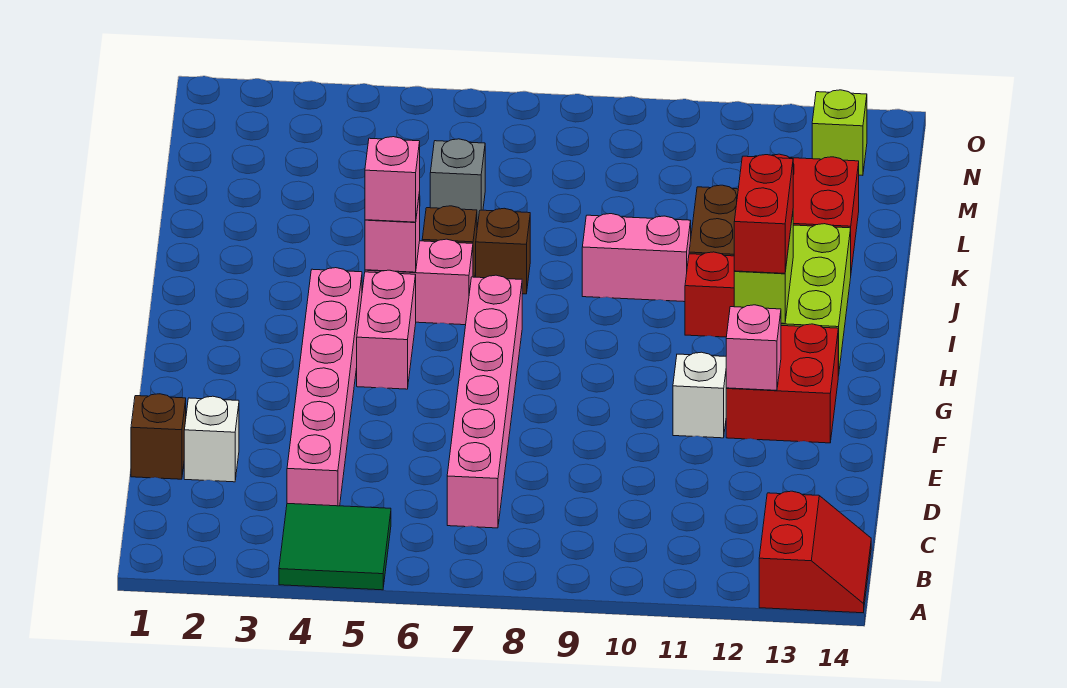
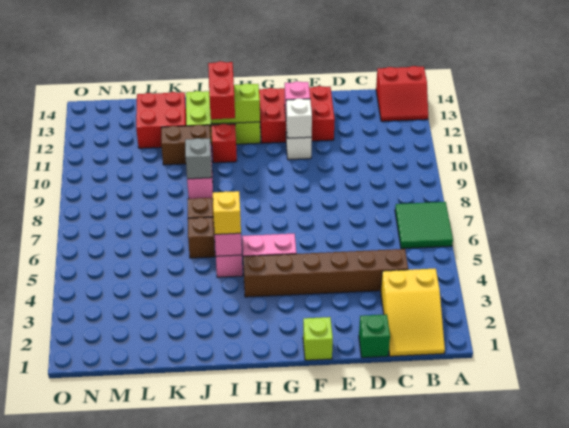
green tile A4:B5 level 1 -> green tile A6:B7 level 1
red slope A13:B14 level 1 top 13 -> red slope A13:B14 level 1 top 14
none -> yellow slope B1:C3 level 1 top 3
pink brick C4:H4 level 1 -> brown brick C4:H4 level 1
pink brick C7:H7 level 1 -> none
brown brick D1 level 1 -> green brick D1 level 1
white brick D2 level 1 -> white brick F11 level 2
red brick F12:G13 level 1 -> red brick E12:G13 level 1
red brick H12:I12 level 3 -> red brick I11:I12 level 3
pink brick I5 level 3 -> yellow brick I5 level 3
grey brick L6 level 1 -> grey brick J9 level 2
lime brick N13 level 1 -> lime brick F1 level 1

